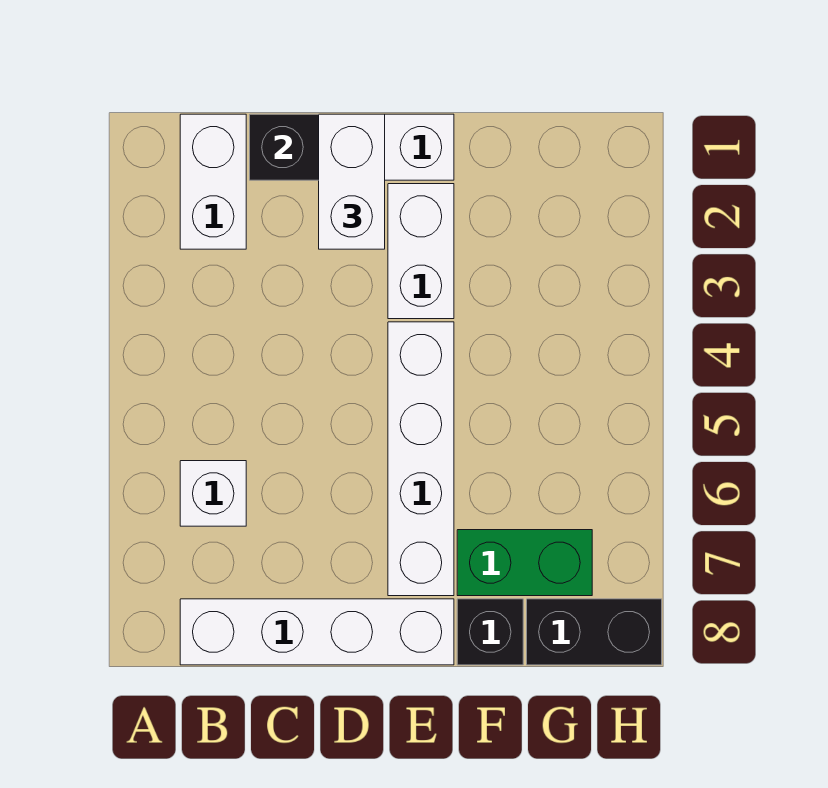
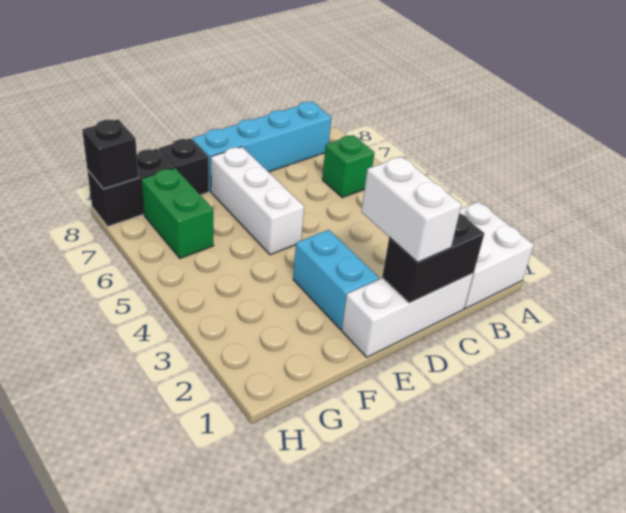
white brick B1:B2 level 1 -> white brick A1:B2 level 1
white brick B6 level 1 -> green brick B6 level 1
white brick B8:E8 level 1 -> cyan brick B8:E8 level 1
white brick E2:E3 level 1 -> cyan brick E2:E3 level 1
white brick E4:E7 level 1 -> white brick E5:E7 level 1
green brick F7:G7 level 1 -> green brick G6:G7 level 1
none -> black brick H8 level 2

